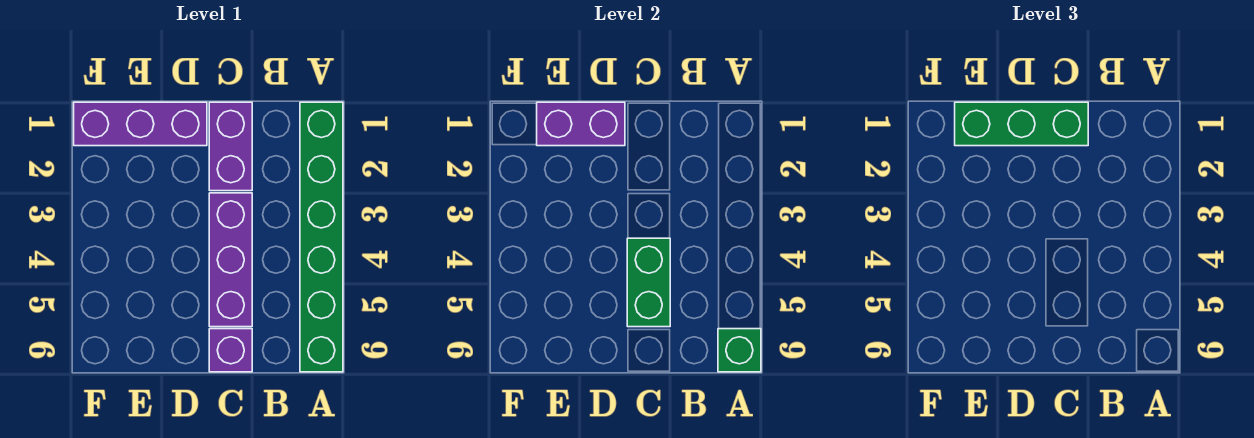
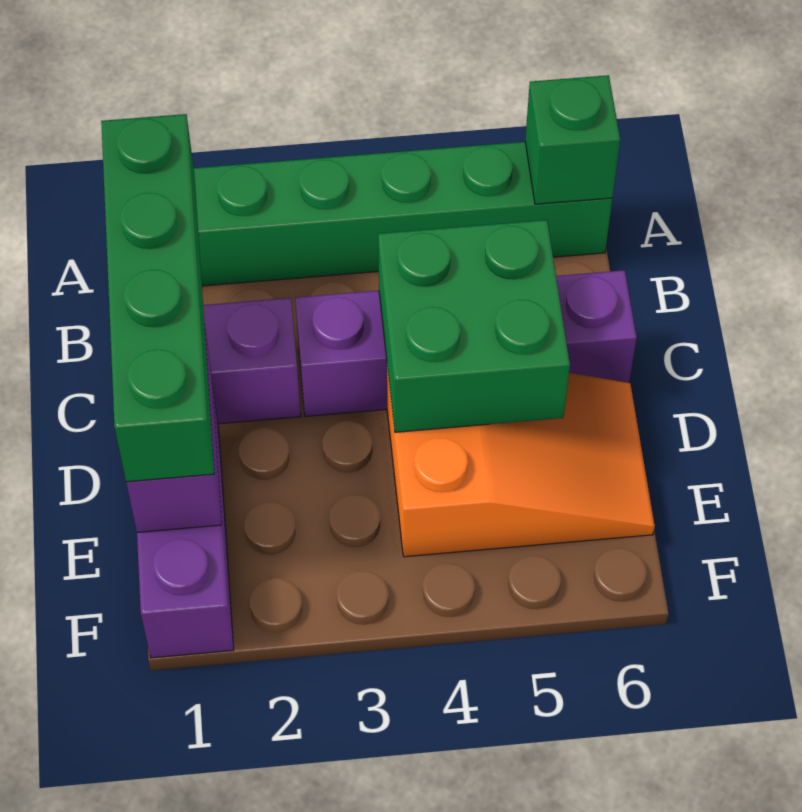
green brick C1:E1 level 3 -> green brick B1:E1 level 3
green brick C4:C5 level 2 -> green brick C4:D5 level 2
none -> orange slope D4:E6 level 1 top 4

